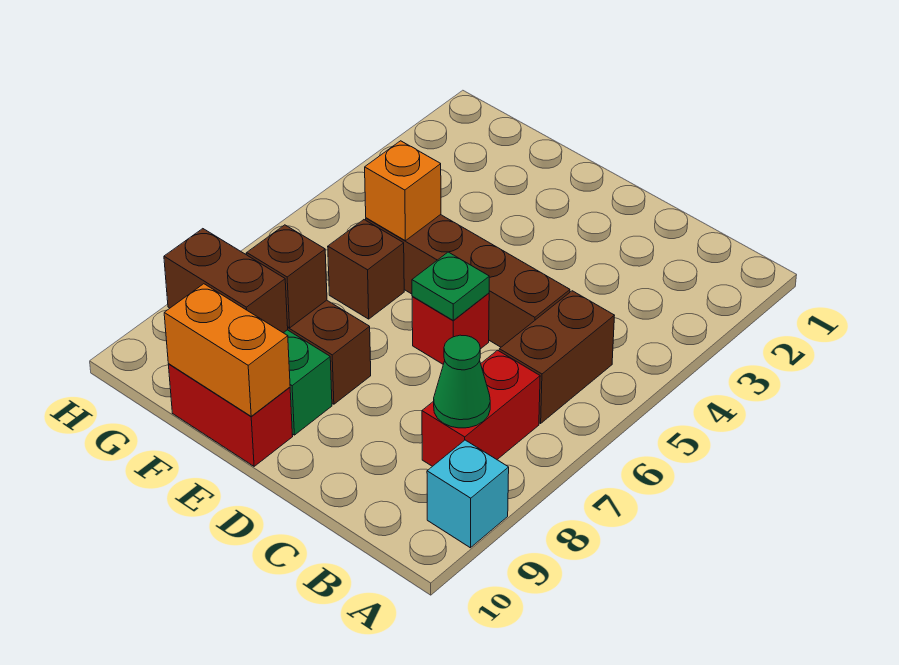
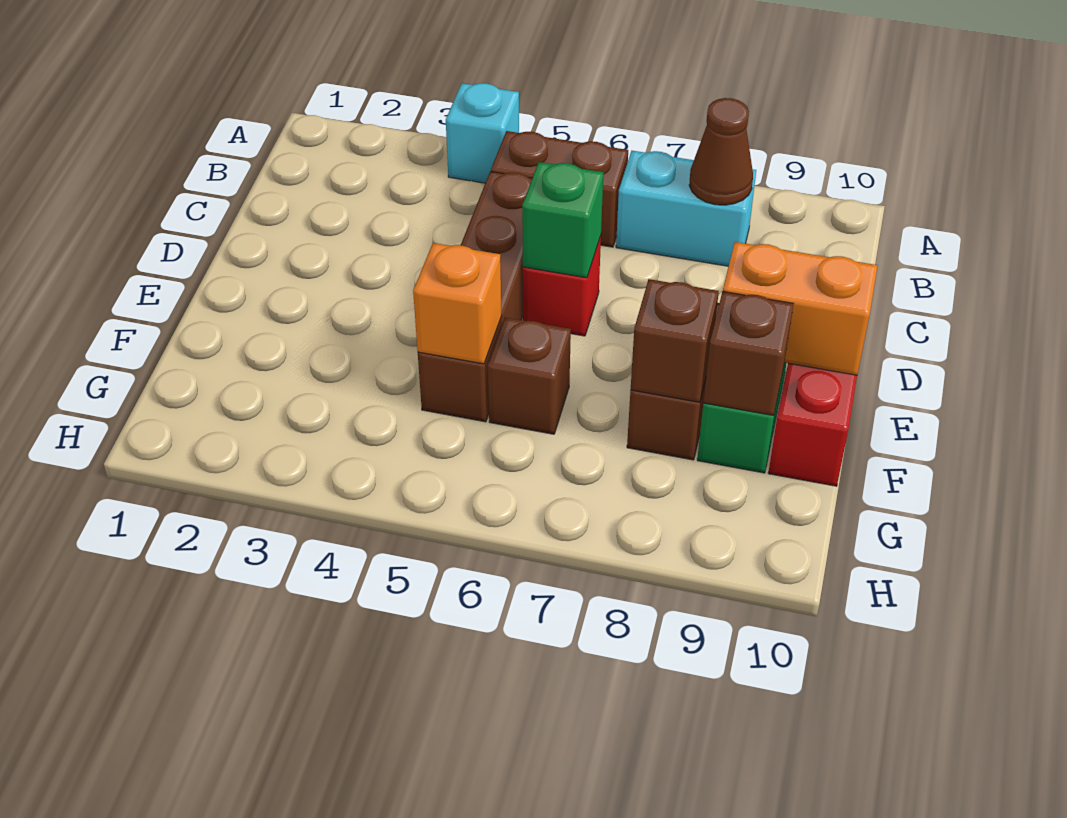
cyan brick A9 level 1 -> cyan brick A4 level 1
red brick B7:B8 level 1 -> cyan brick B7:B8 level 1
green cone B8 level 2 -> brown cone B8 level 2
green plate D6 level 2 -> green brick D6 level 2
orange brick E10:F10 level 2 -> orange brick E9:E10 level 2
brown brick F9:G9 level 2 -> brown brick F9 level 2

